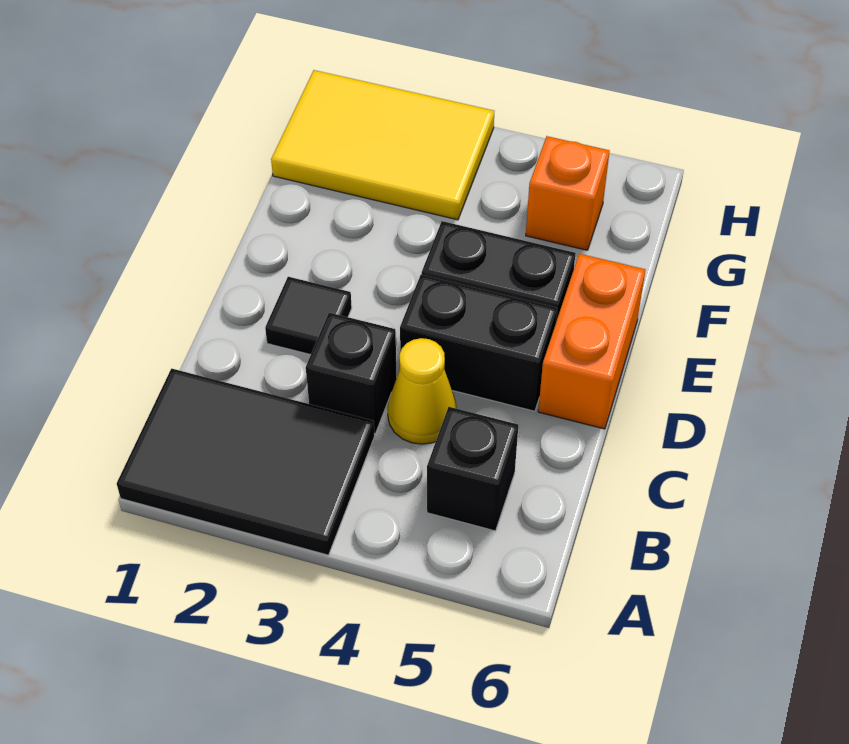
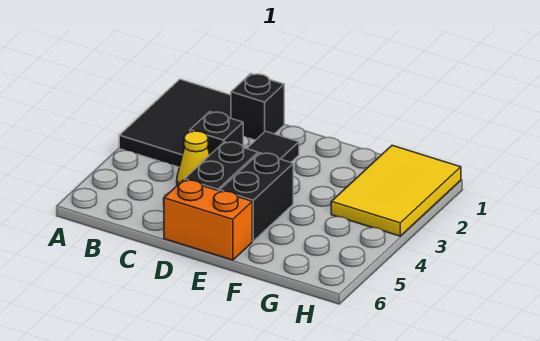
black brick B5 level 1 -> black brick C1 level 1
orange brick G5 level 1 -> none

